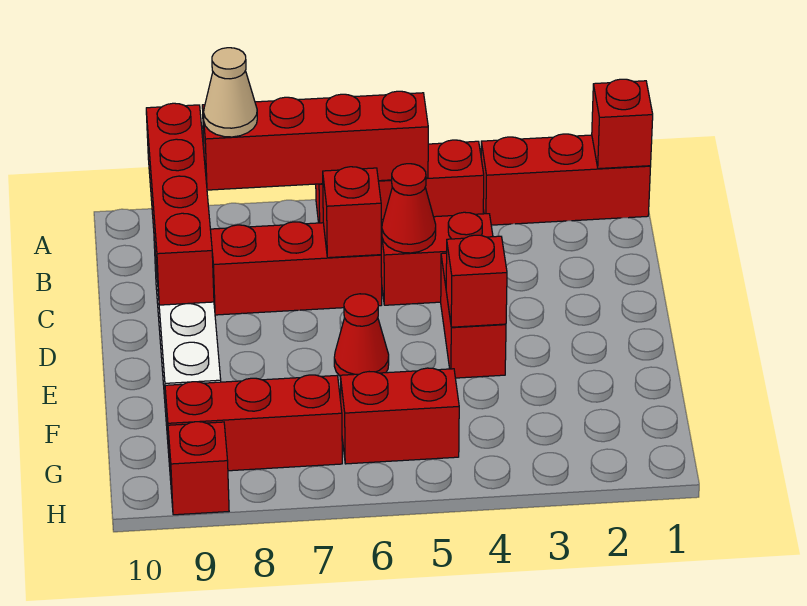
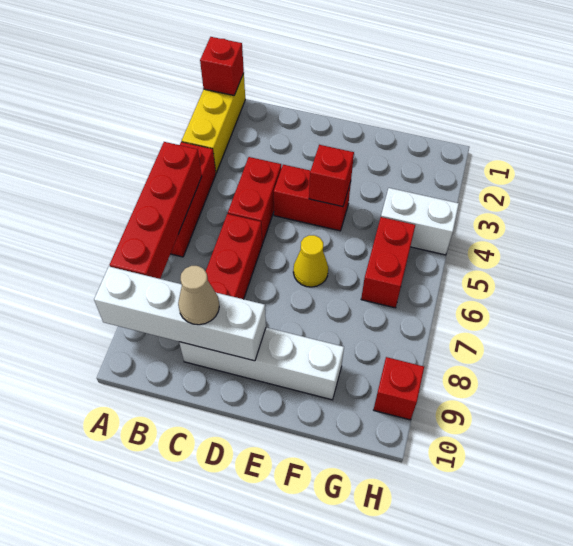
red brick A1:A3 level 1 -> yellow brick A1:A3 level 1
tan cone A8 level 3 -> tan cone C9 level 3
red brick A9:D9 level 2 -> white brick A9:D9 level 2
red cone C5 level 2 -> none
red brick C6 level 2 -> none
red cone E6 level 1 -> yellow cone E6 level 1
none -> white brick G4:H4 level 1
red brick G7:G9 level 1 -> none

